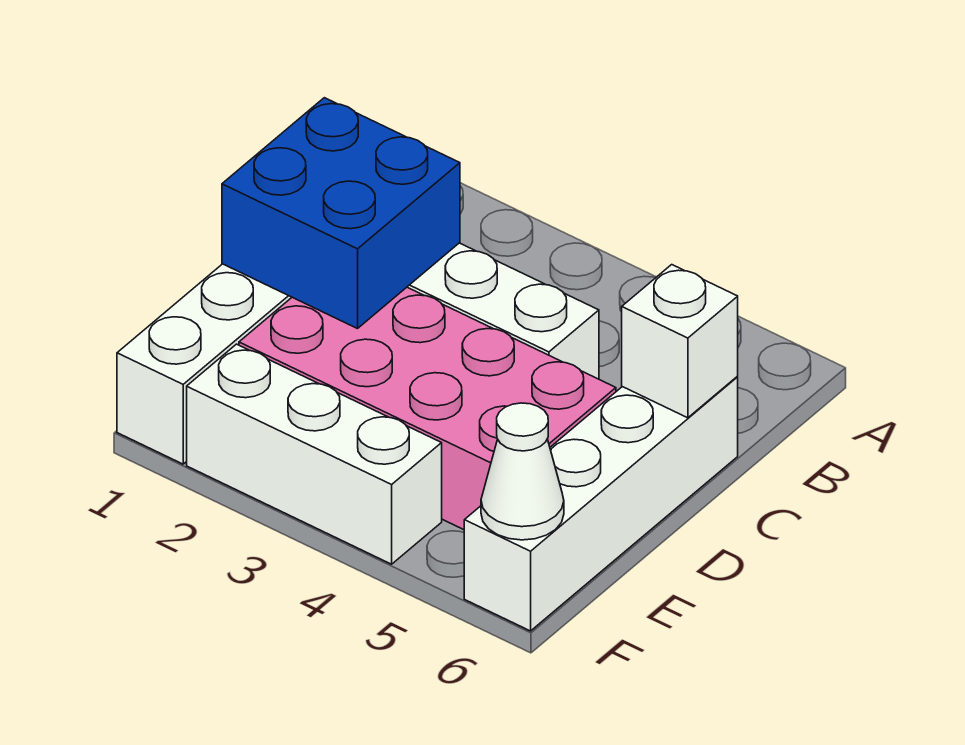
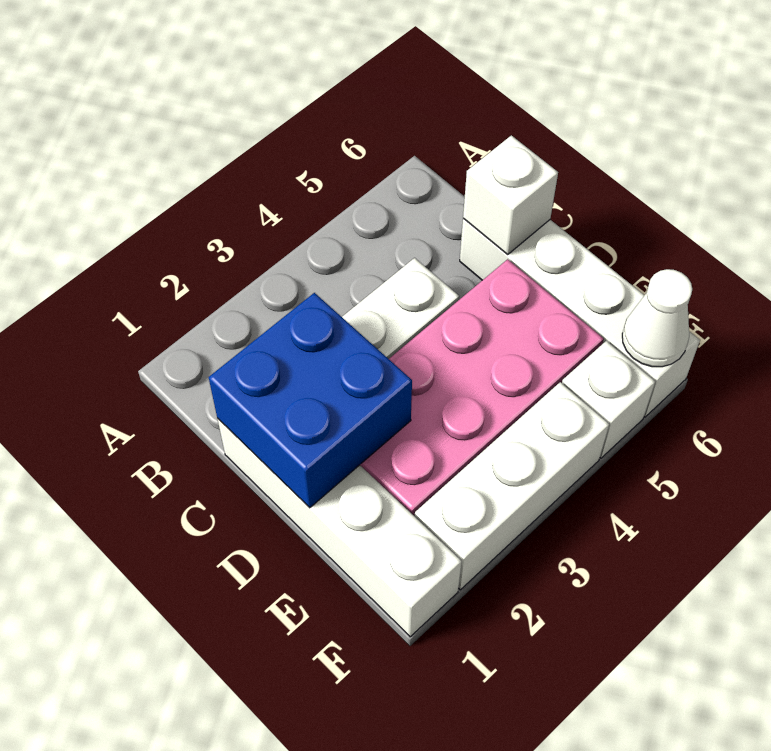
none -> white brick F5 level 1

